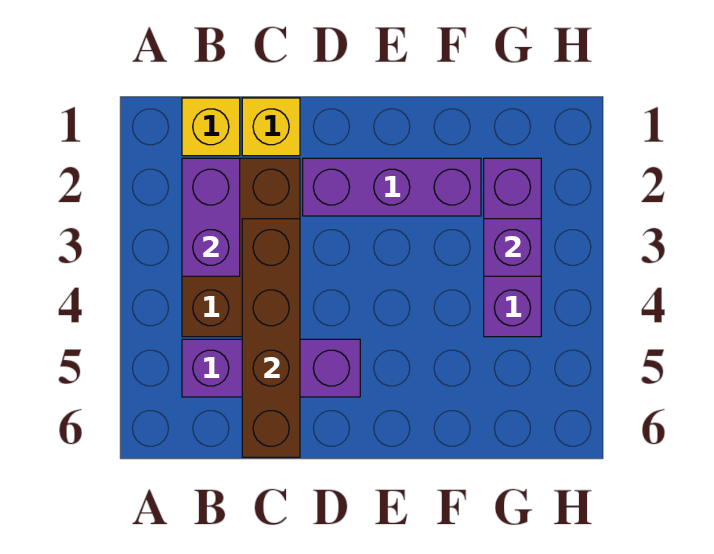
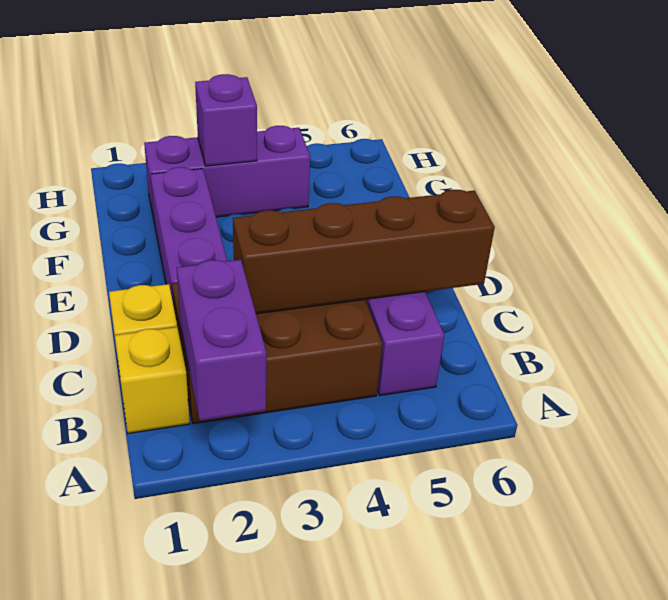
purple brick B2:B3 level 2 -> purple brick A2:B2 level 2

